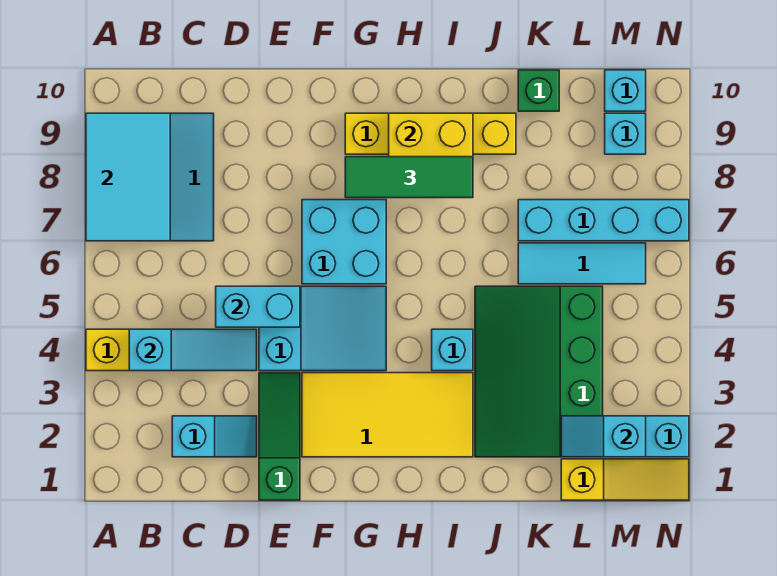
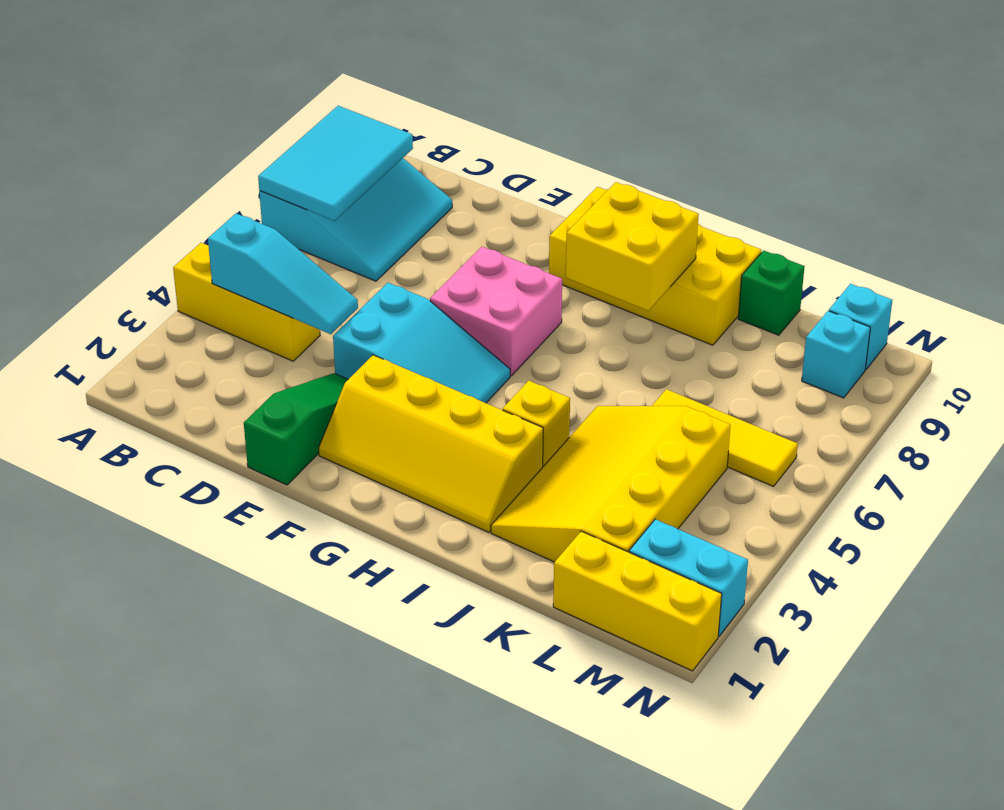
cyan slope C2:D2 level 1 top C -> none
cyan brick D5:E5 level 2 -> none
yellow tile F2:I3 level 1 -> yellow slope F2:I3 level 1 top 3
cyan brick F6:G7 level 1 -> pink brick F6:G7 level 1
green tile G8:I8 level 3 -> none
yellow brick G9:J9 level 1 -> yellow brick G9:J10 level 1
cyan brick I4 level 1 -> yellow brick I4 level 1
green slope J2:L5 level 1 top L -> yellow slope J2:L5 level 1 top L
cyan tile K6:M6 level 1 -> yellow tile K6:M6 level 1
cyan brick K7:N7 level 1 -> none
yellow slope L1:N1 level 1 top L -> yellow brick L1:N1 level 1
cyan slope L2:M2 level 2 top M -> none

